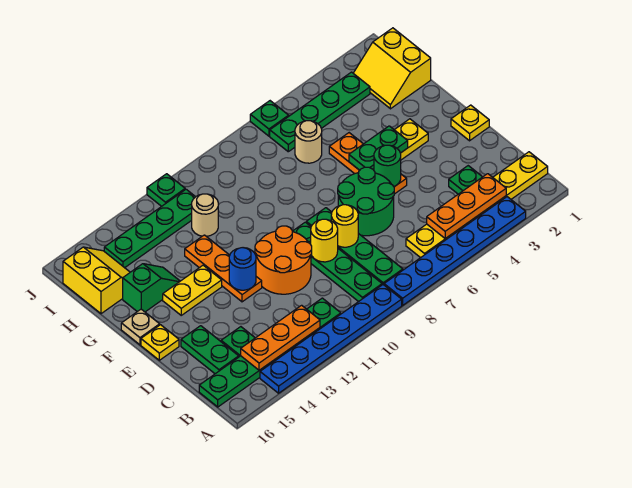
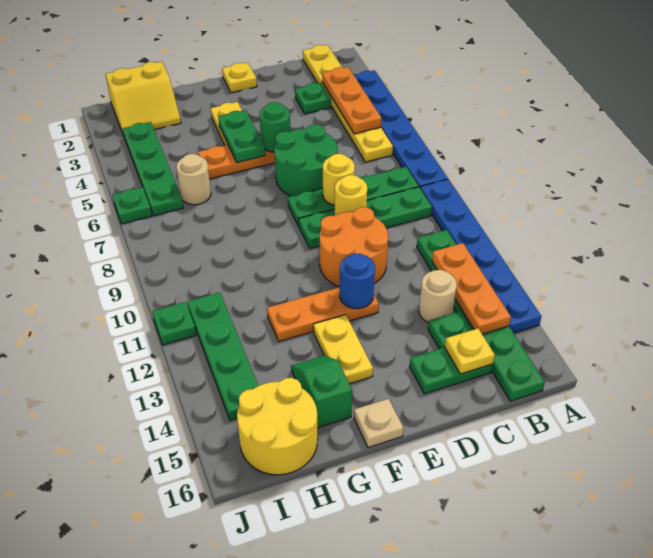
yellow plate E16 level 1 -> yellow plate C15 level 2
tan round brick H11 level 1 -> tan round brick C13 level 1
yellow slope H15:I16 level 1 top 16 -> yellow round brick H15:I16 level 1

